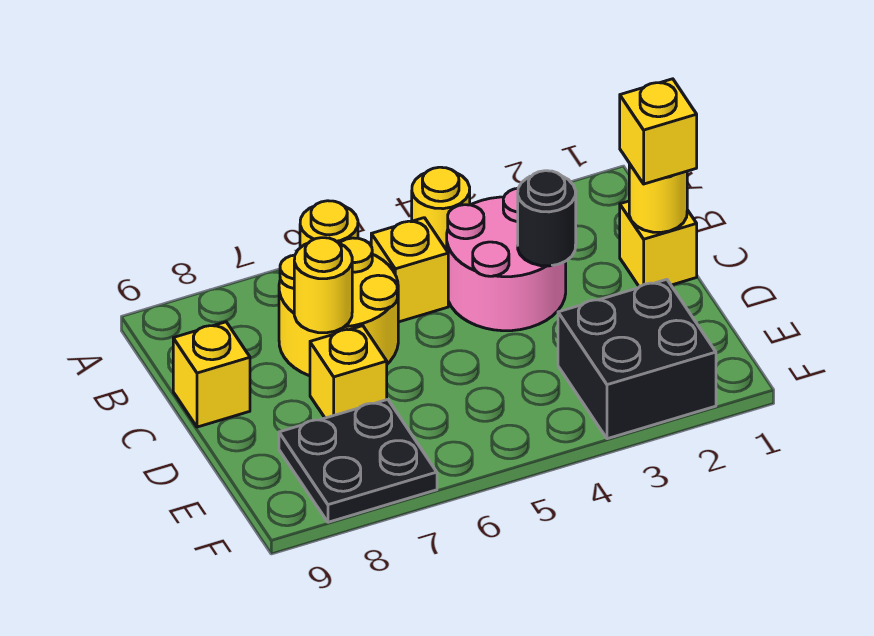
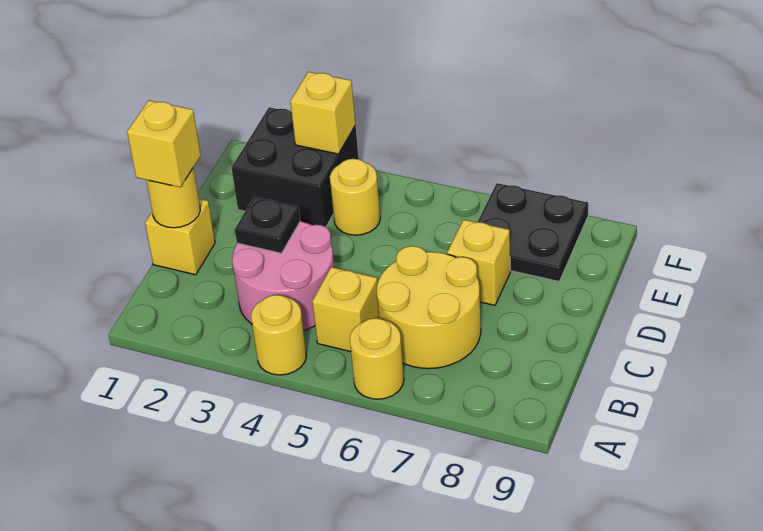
black round brick C3 level 2 -> black plate C3 level 2
yellow round brick C7 level 2 -> yellow round brick E4 level 1
yellow brick C9 level 1 -> yellow brick F3 level 2

